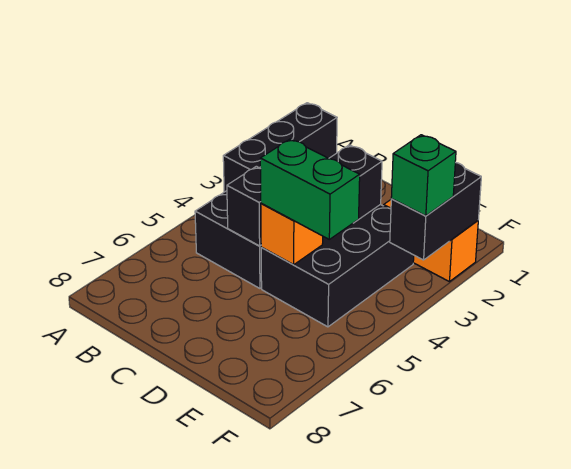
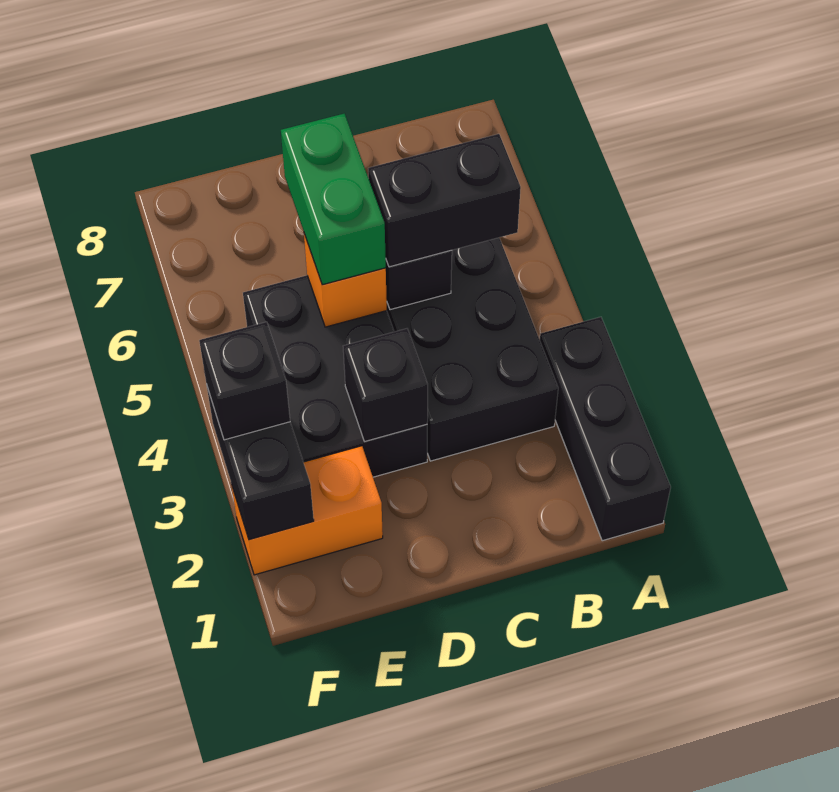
none -> black brick B5:C5 level 3
green brick D5:E5 level 3 -> green brick D5:D6 level 3
green brick F3 level 3 -> black brick F3 level 3

